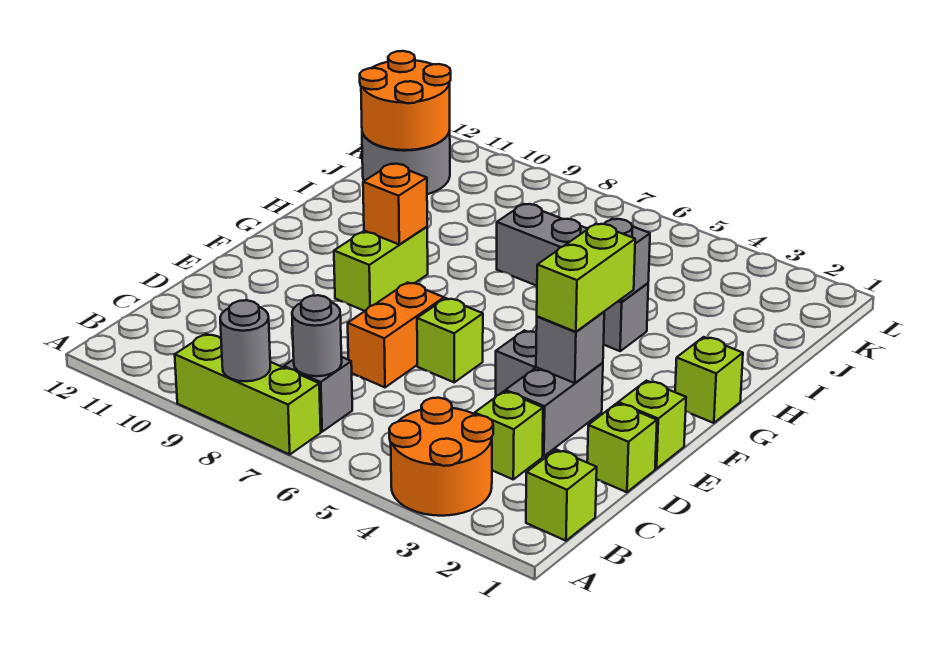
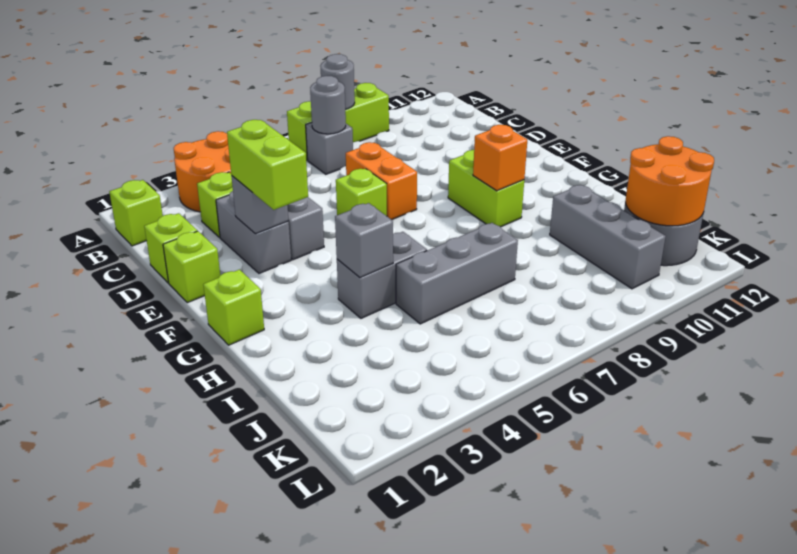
none -> grey brick I10:K10 level 1

